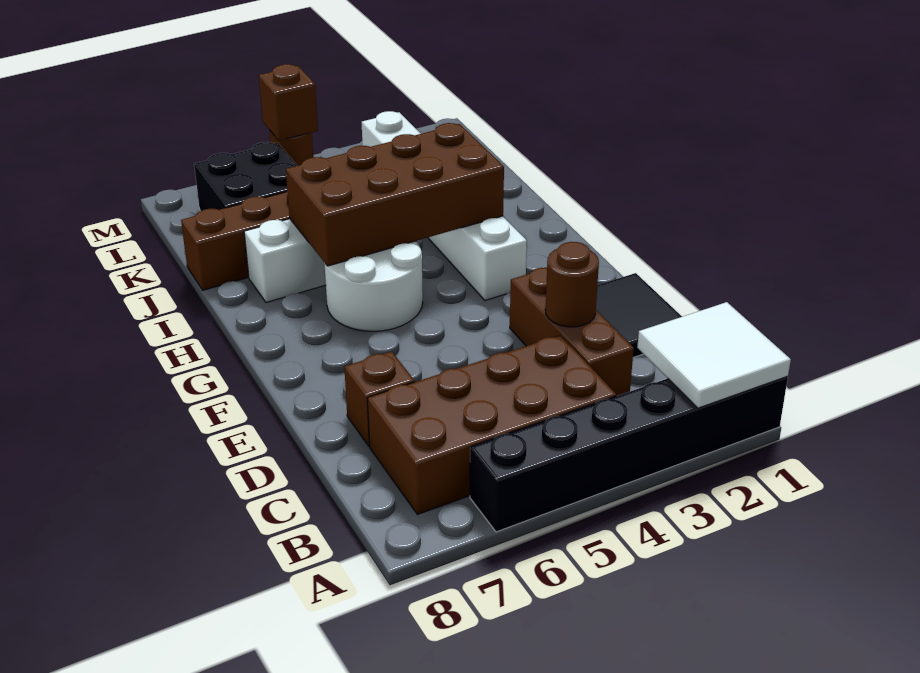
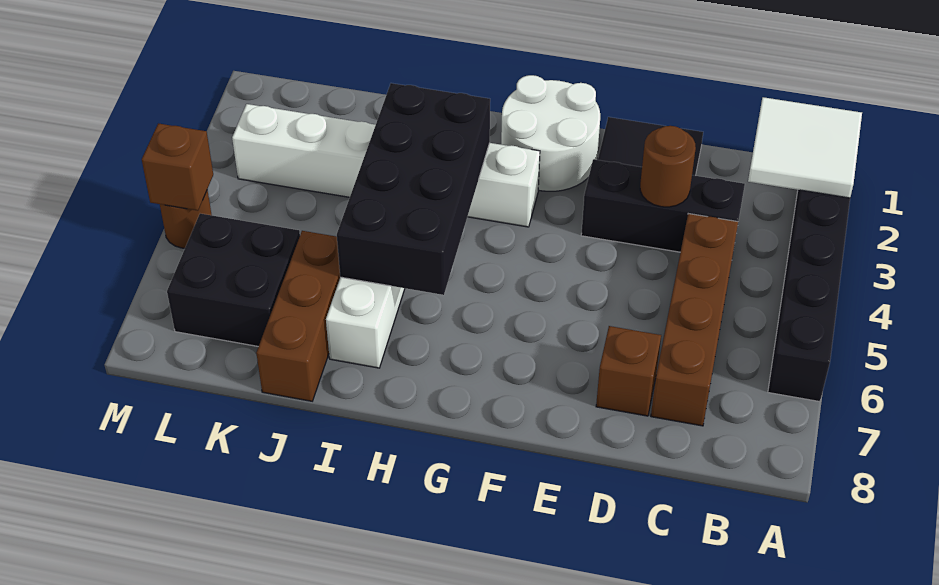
brown brick B4:C7 level 1 -> brown brick C4:C7 level 1
brown brick C3:E3 level 1 -> black brick C3:E3 level 1
white round brick G5:H6 level 1 -> white round brick F1:G2 level 1
brown brick H3:I6 level 2 -> black brick H3:I6 level 2

